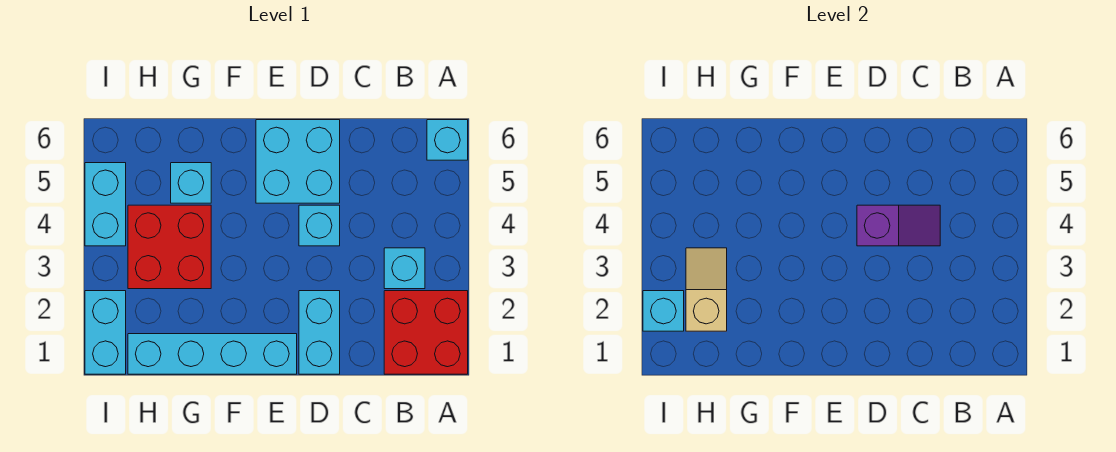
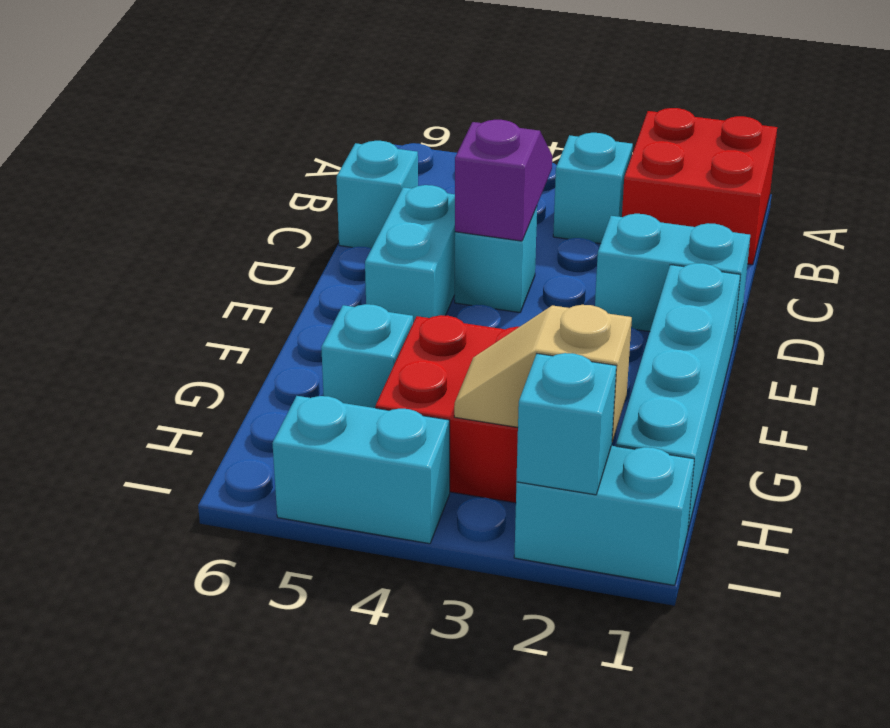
cyan brick A6 level 1 -> cyan brick C6 level 1
cyan brick D5:E6 level 1 -> cyan brick D5:E5 level 1

